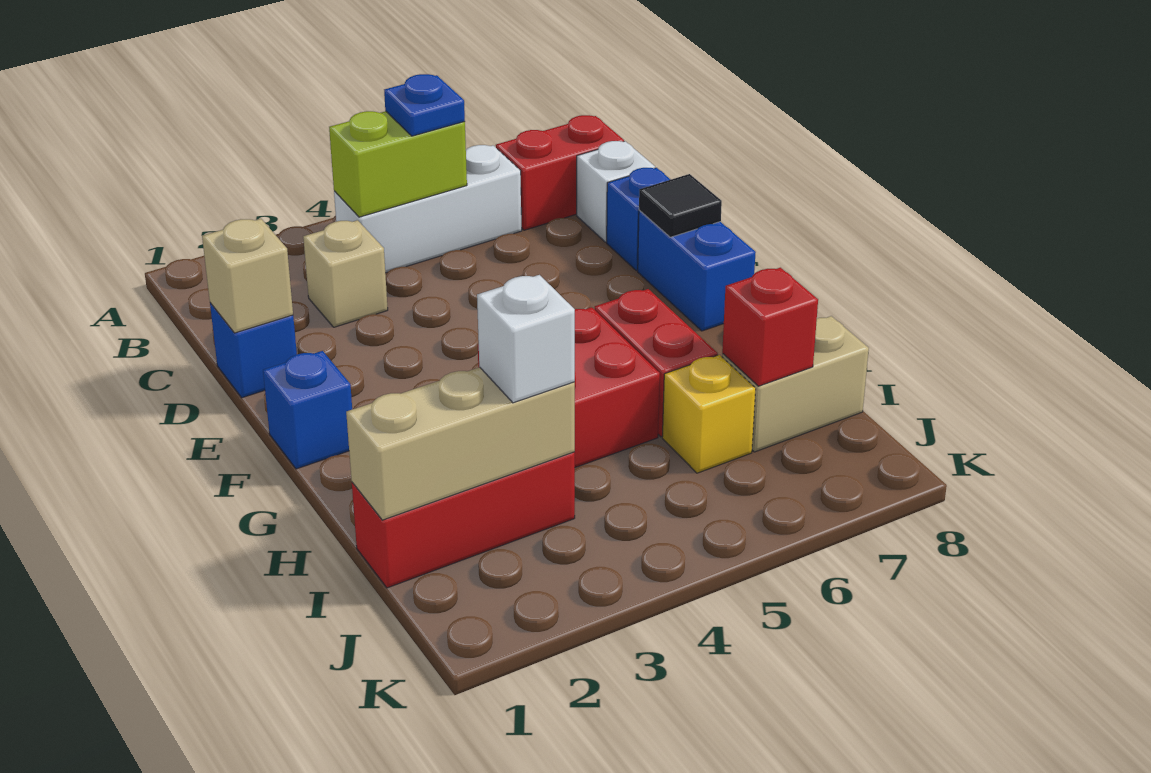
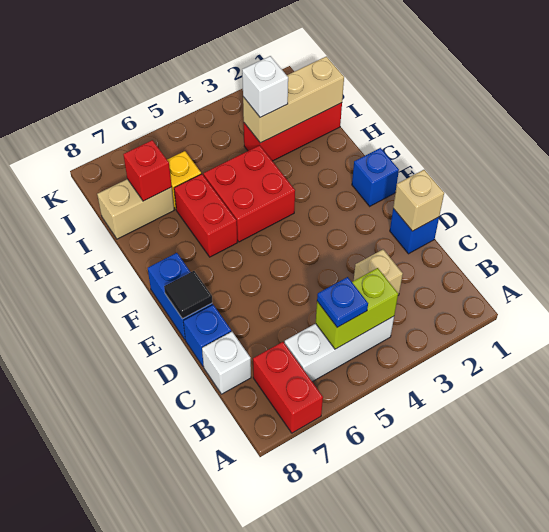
red brick B7:B8 level 1 -> red brick A7:B7 level 1

